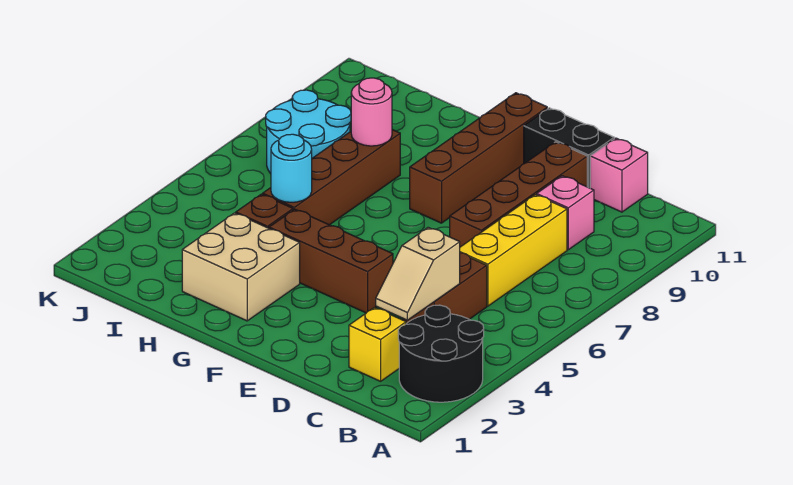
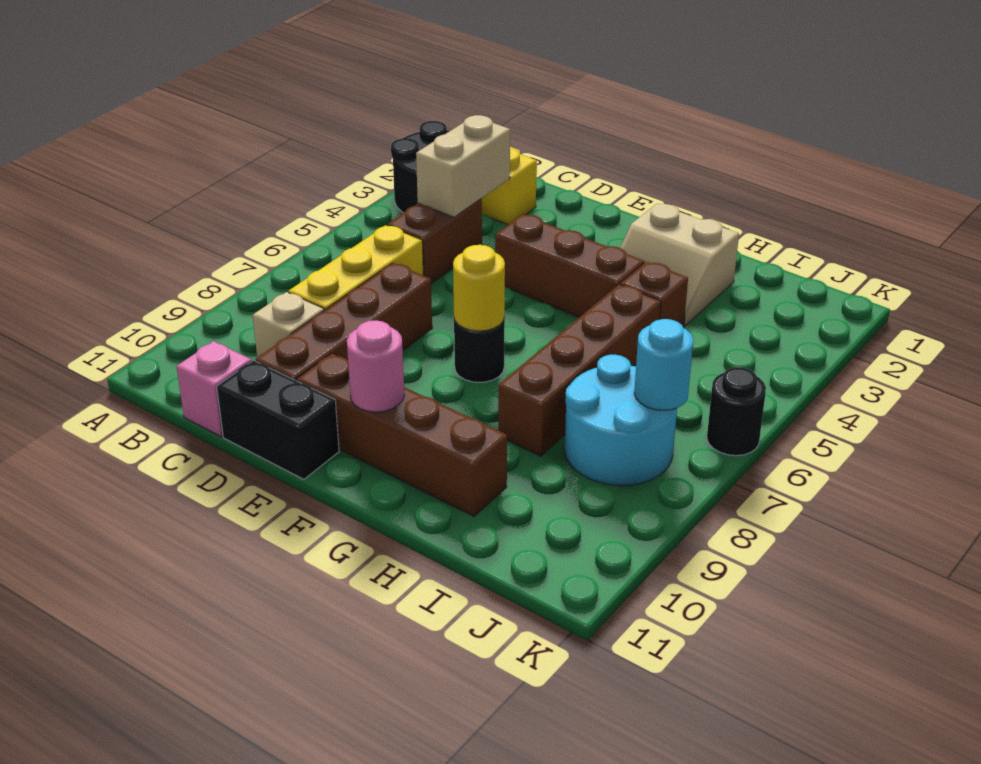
tan slope C3:C4 level 2 top 4 -> tan brick C3:C4 level 2
pink brick C9 level 1 -> tan brick C9 level 1
none -> black round brick F7 level 1
none -> yellow round brick F7 level 2
brown brick F8:F11 level 1 -> brown brick E10:H10 level 1
tan brick G2:H3 level 1 -> tan slope G2:H3 level 1 top 2
cyan round brick H5 level 2 -> cyan round brick J7 level 2
pink round brick H8 level 2 -> pink round brick F10 level 2
none -> black round brick K6 level 1

